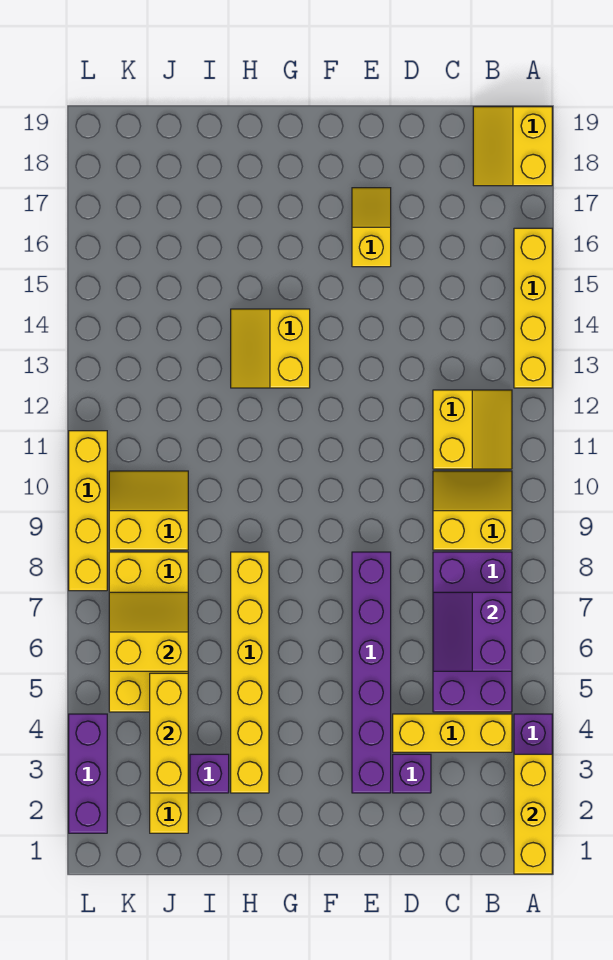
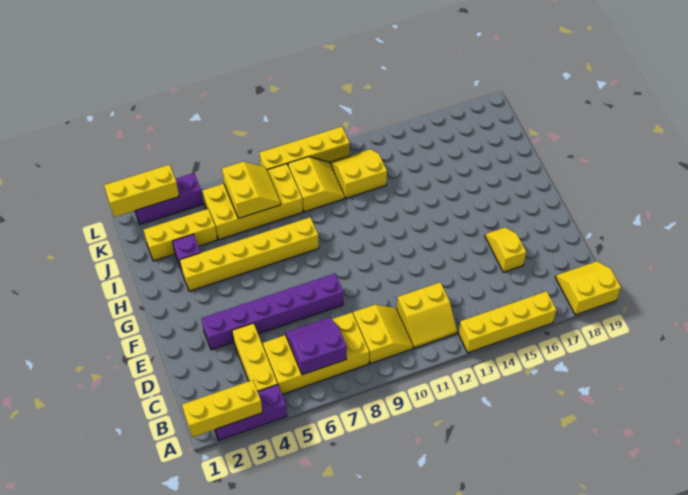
purple brick B5:C8 level 1 -> yellow brick B5:C8 level 1
purple brick D3 level 1 -> none
yellow slope E16:E17 level 1 top 16 -> yellow slope D16:E16 level 1 top D
yellow slope G13:H14 level 1 top G -> yellow slope J11:K12 level 1 top J
yellow brick J3:J5 level 2 -> yellow brick L1:L3 level 2

